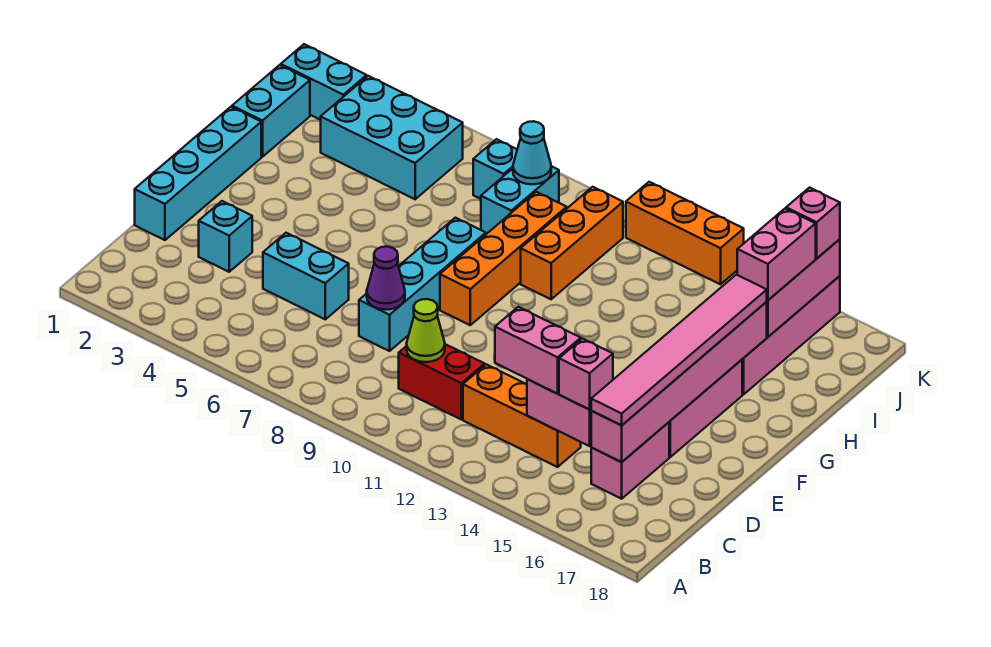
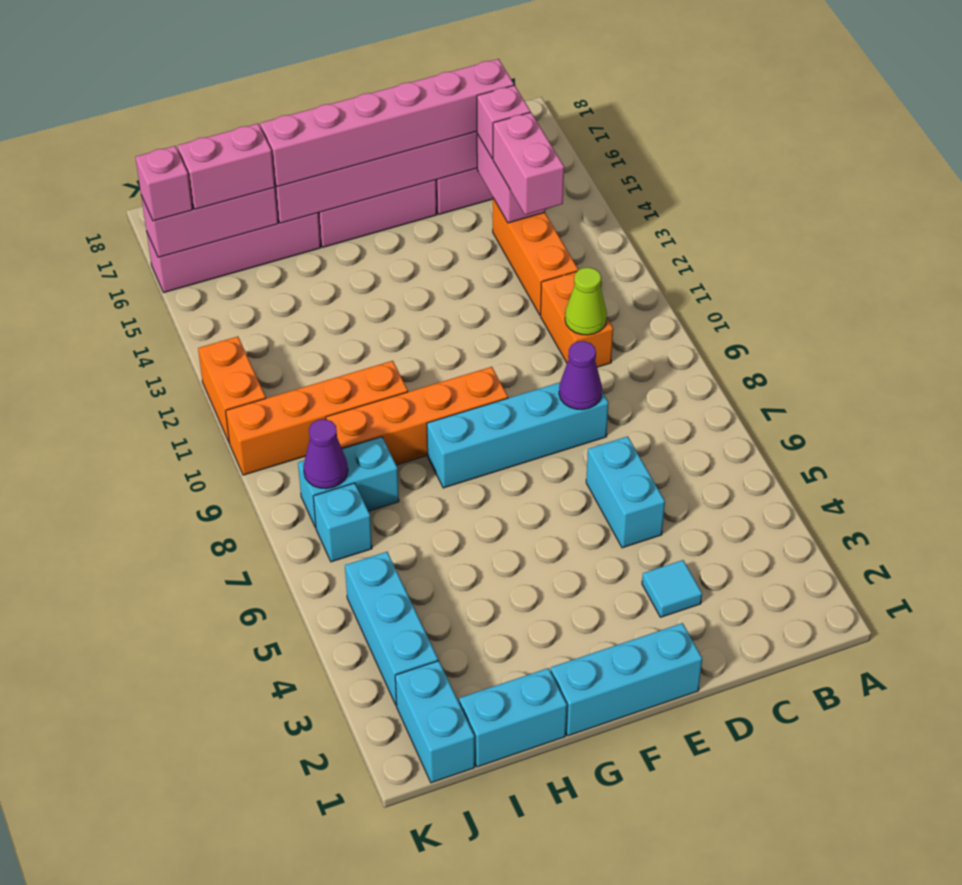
red brick C10:C11 level 1 -> orange brick C10:C11 level 1
pink tile C16:H16 level 3 -> pink brick C16:H16 level 3
cyan brick D1:G1 level 1 -> cyan brick E1:G1 level 1
cyan brick D3 level 1 -> cyan tile D3 level 1
orange brick H10:J10 level 1 -> orange brick H10:K10 level 1
cyan brick I3:J5 level 1 -> cyan brick J3:J5 level 1
cyan cone J8 level 2 -> purple cone J8 level 2
orange brick K11:K13 level 1 -> orange brick K11:K12 level 1

